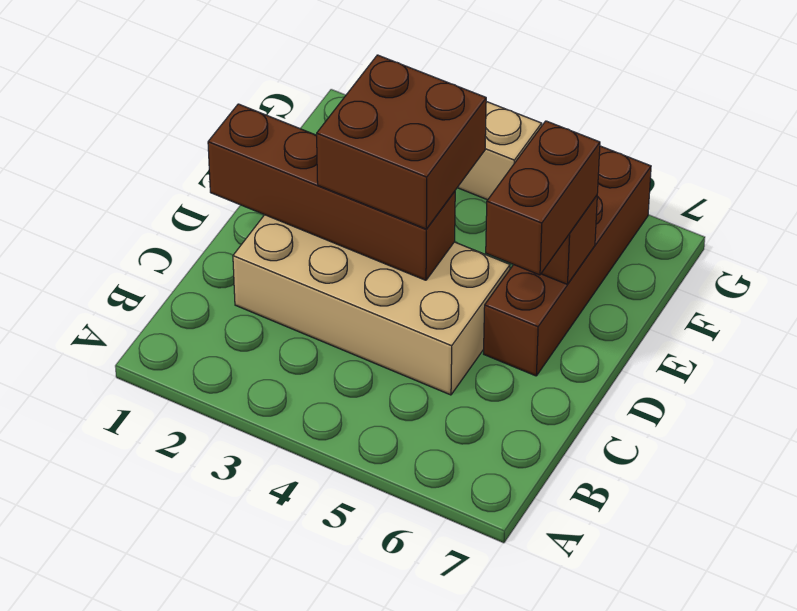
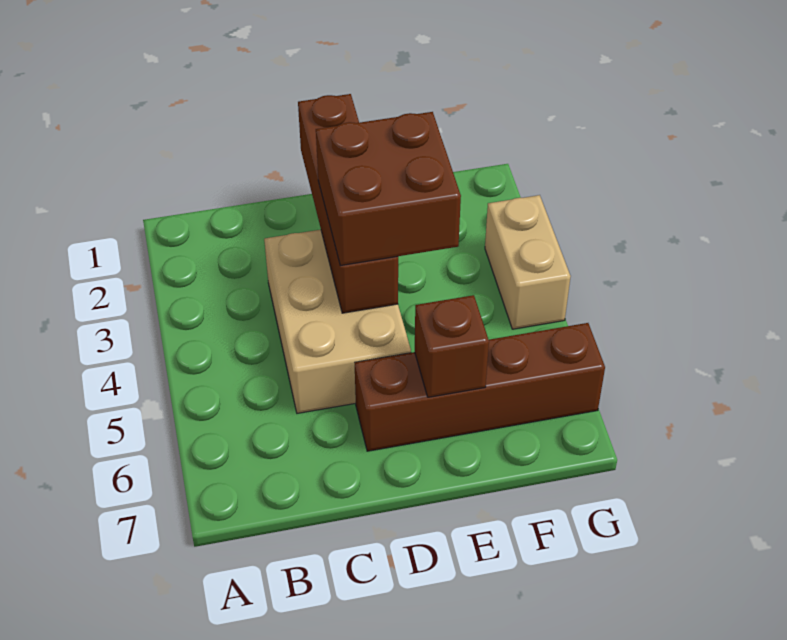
tan brick C2:D5 level 1 -> tan brick C3:D5 level 1
brown brick D6:E6 level 3 -> none

